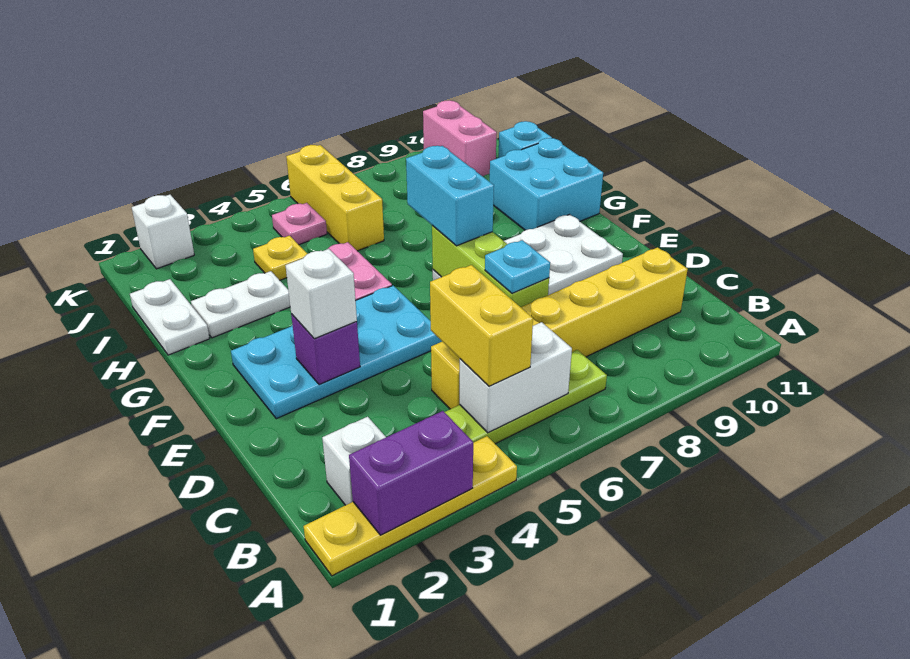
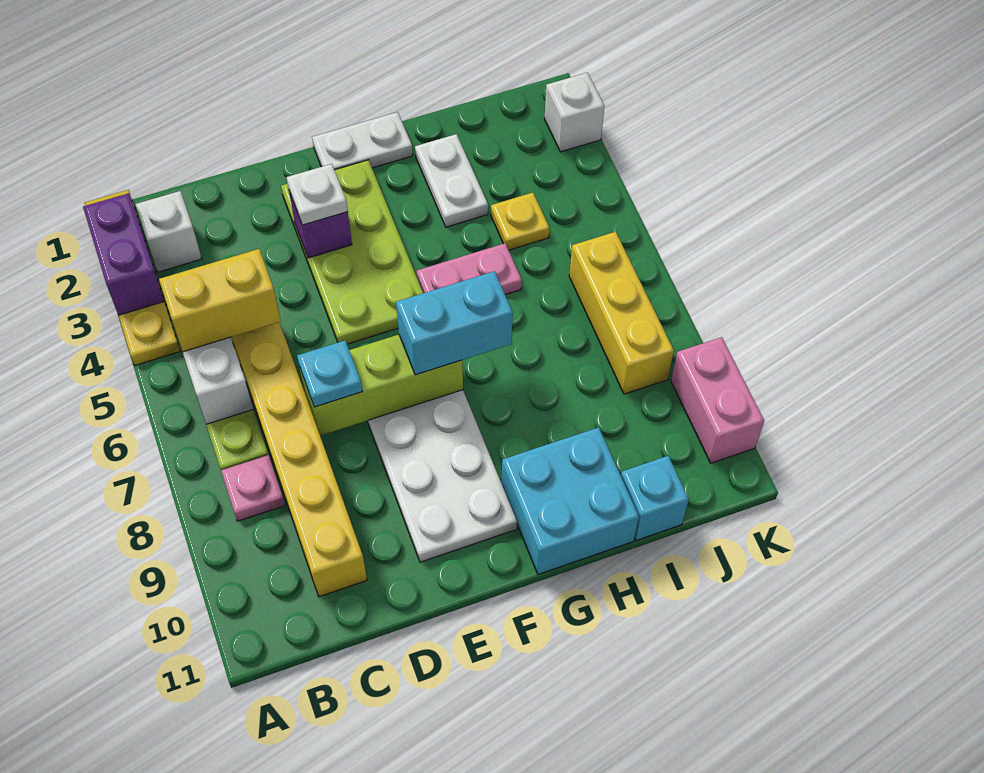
cyan plate E2:F5 level 1 -> lime plate E2:F5 level 1
white brick E3 level 3 -> white plate E3 level 3
white plate H1:I1 level 1 -> white plate F1:G1 level 1
yellow brick I6:K6 level 1 -> yellow brick J6:J8 level 1
pink plate J5 level 1 -> pink plate B8 level 1
pink brick J10:K10 level 1 -> pink brick K9:K10 level 1

